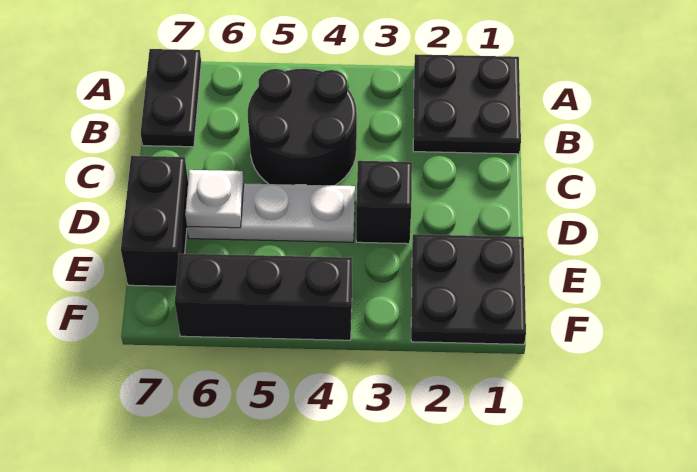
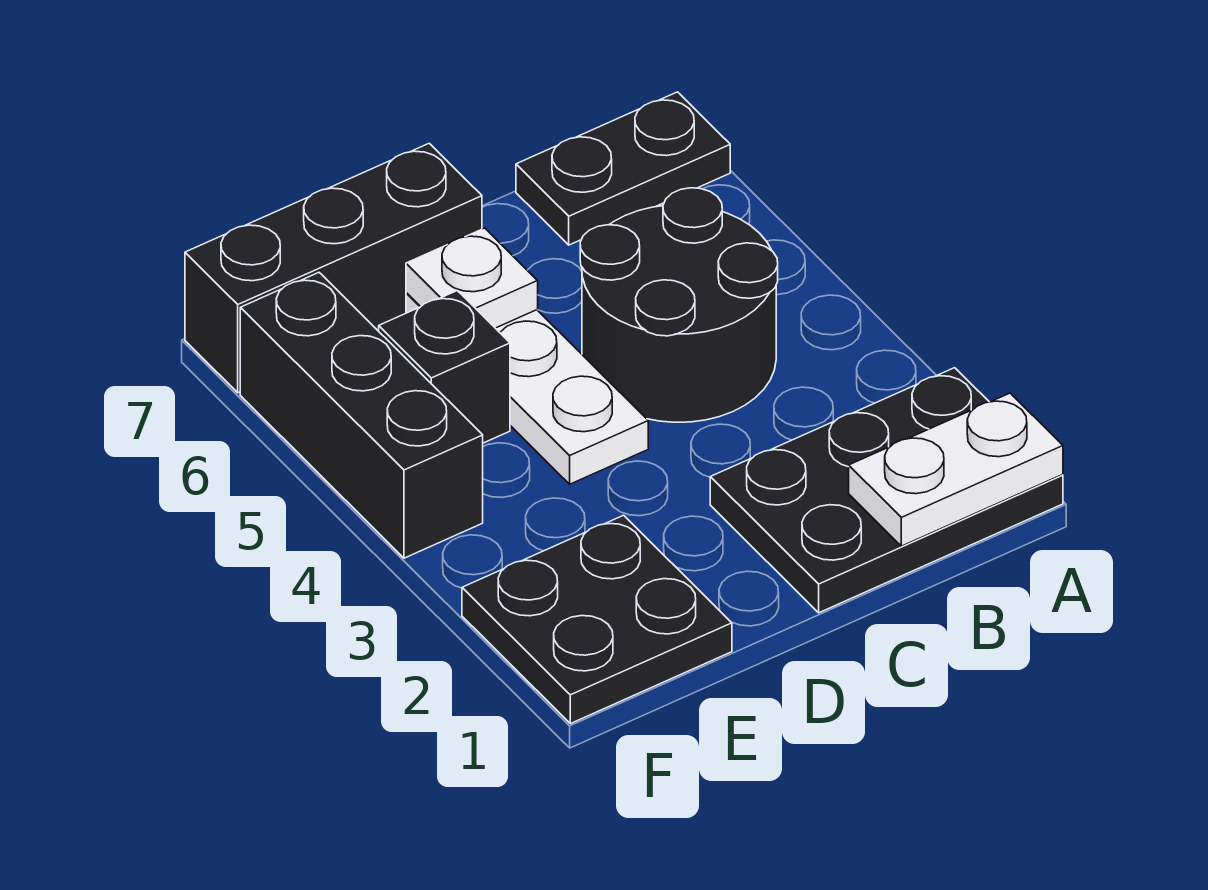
black plate A1:B2 level 1 -> black plate A1:C2 level 1
none -> white plate A1:B1 level 2
black brick D3 level 1 -> black brick E5 level 1
black brick D7:E7 level 1 -> black brick D7:F7 level 1

